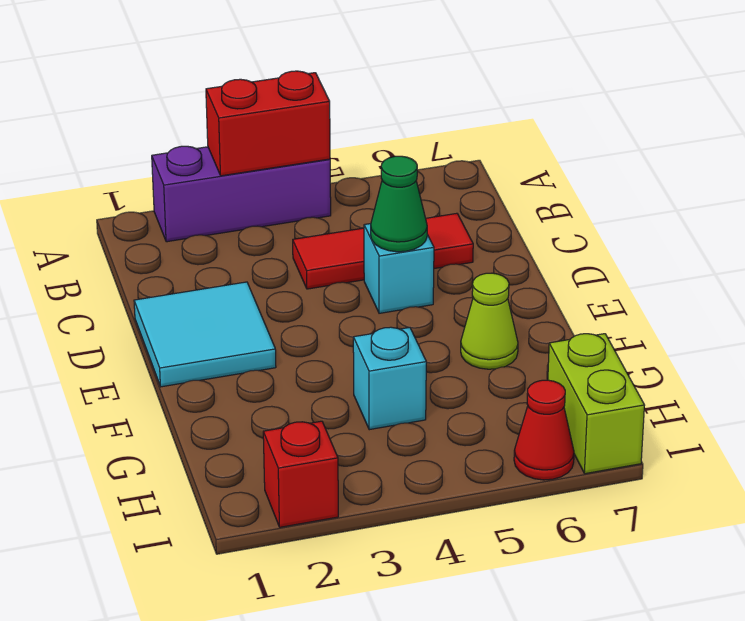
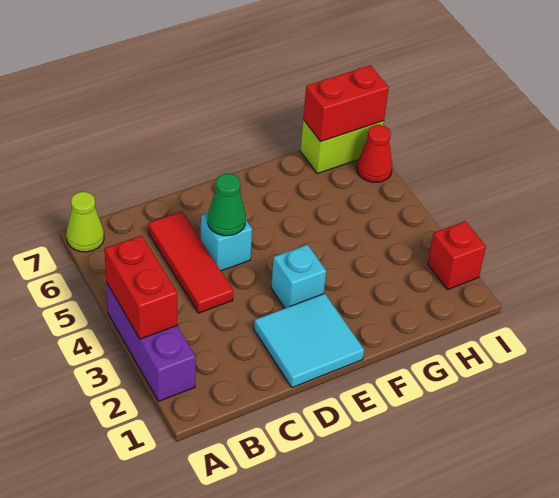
lime cone F6 level 1 -> lime cone A7 level 1
cyan brick G4 level 1 -> cyan brick E3 level 1
none -> red brick H7:I7 level 2

